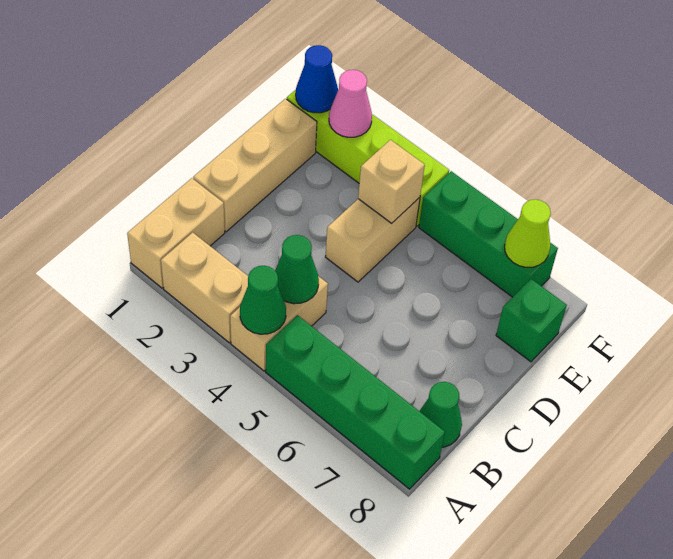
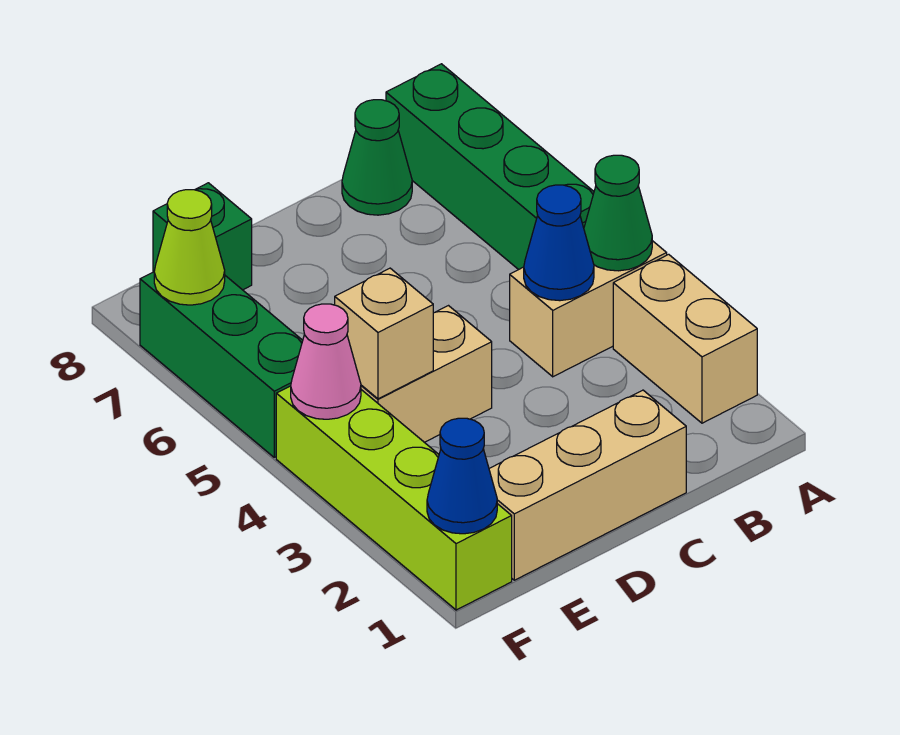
tan brick A1:B1 level 1 -> none
green cone B4 level 2 -> blue cone B4 level 2
pink cone F2 level 2 -> pink cone F4 level 2

